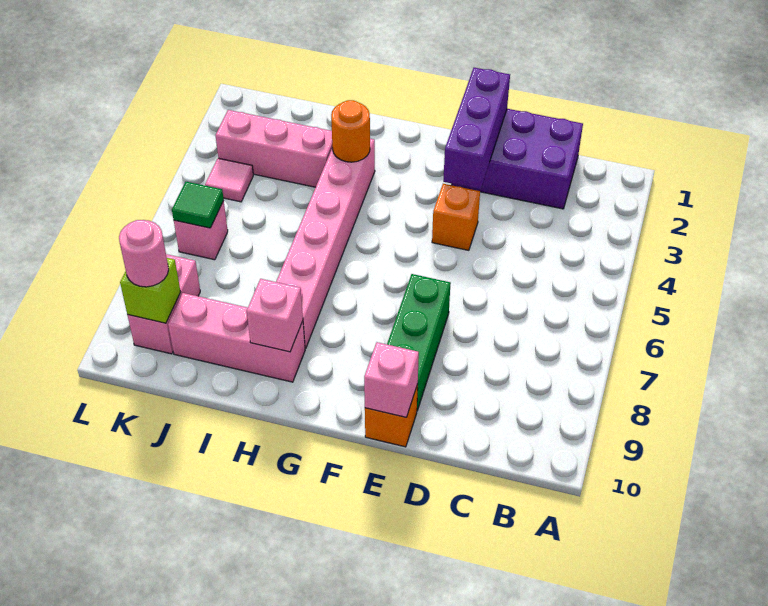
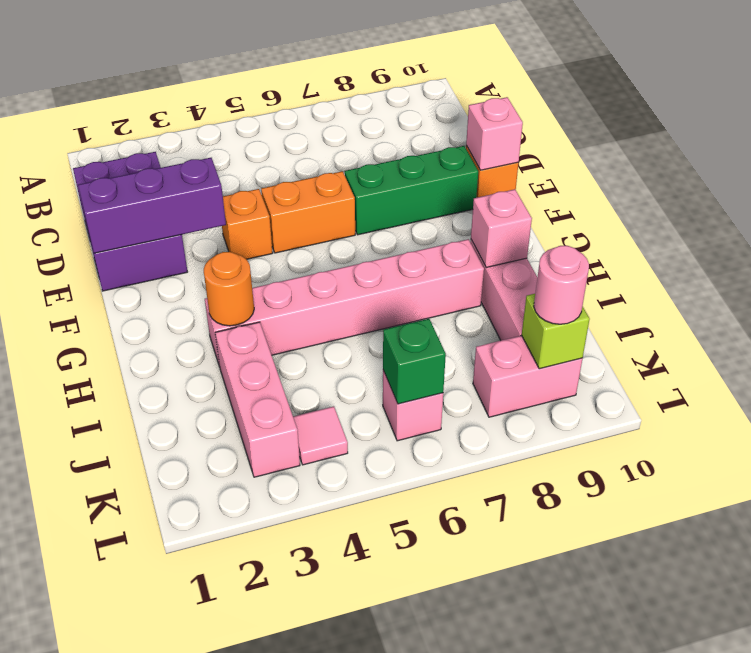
none -> orange brick E5:E6 level 1
green tile K6 level 2 -> green brick K6 level 2

